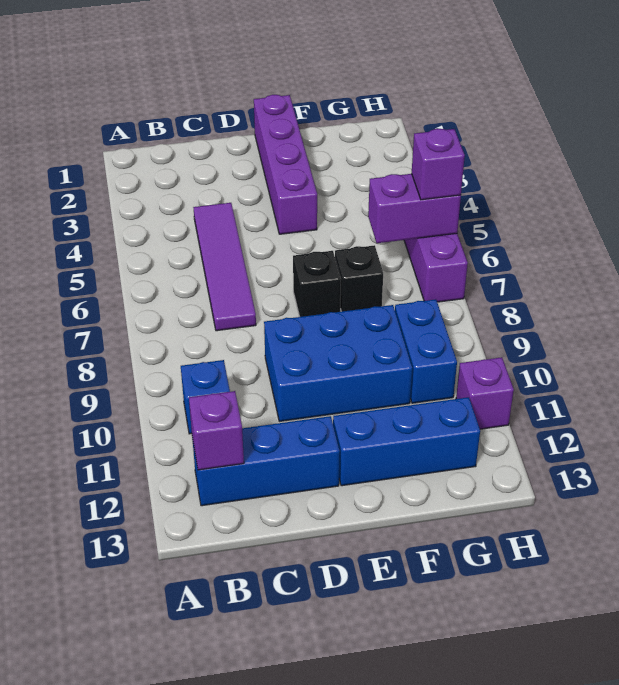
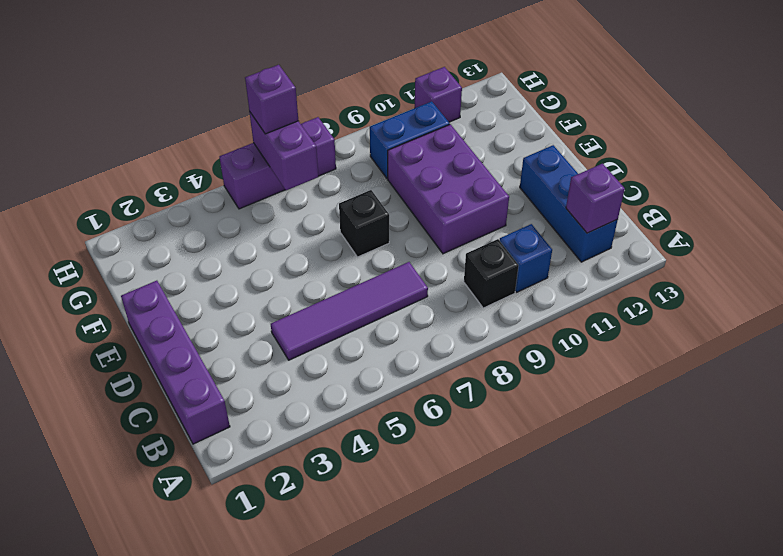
blue brick D9:F10 level 1 -> purple brick D9:F10 level 1
purple brick E1:E4 level 1 -> purple brick B1:E1 level 1
blue brick E12:G12 level 1 -> none
black brick F7 level 1 -> black brick B9 level 1

